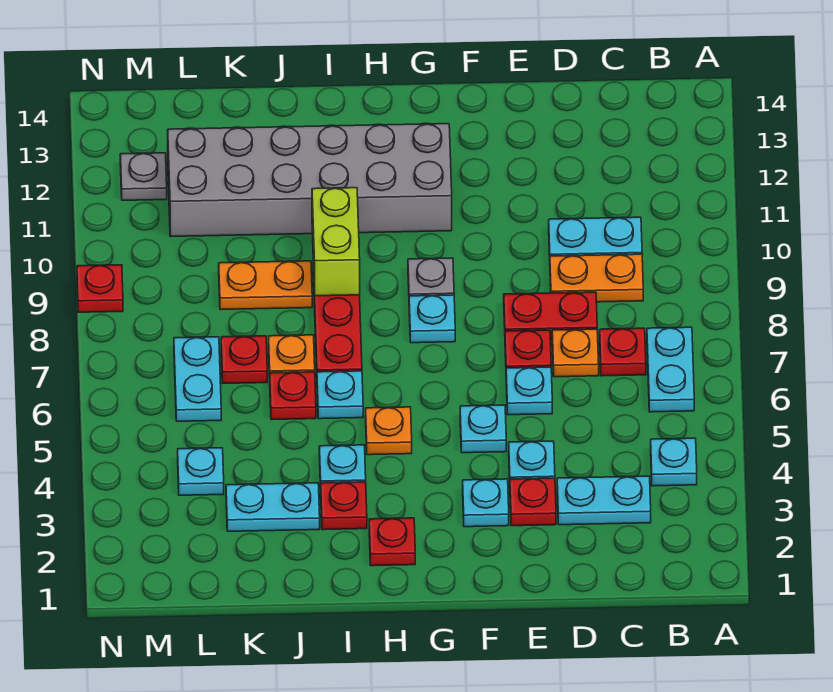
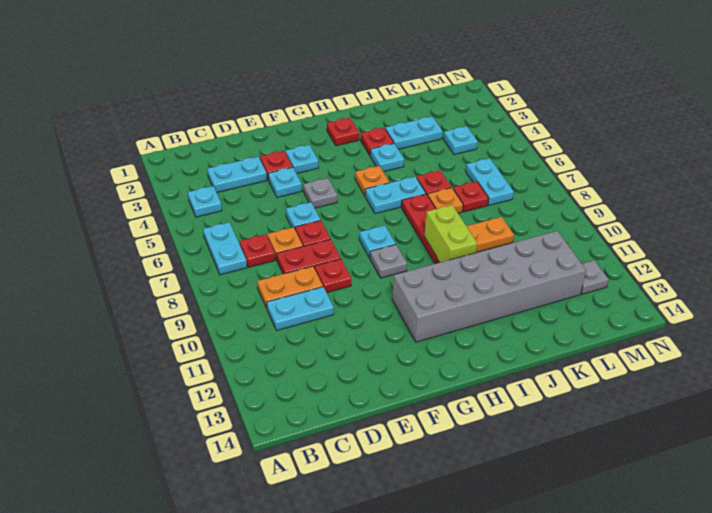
cyan plate F5 level 1 -> grey plate F5 level 1
cyan plate I6 level 1 -> cyan plate H6:I6 level 1
red plate N9 level 1 -> red plate E9 level 1

